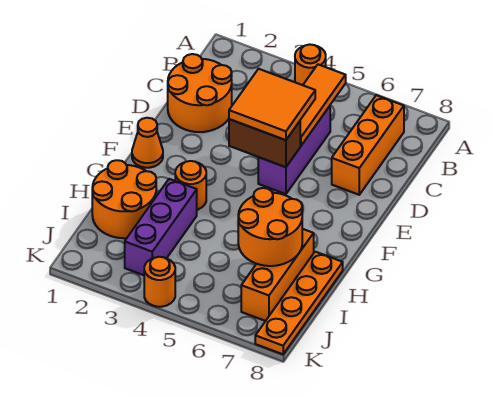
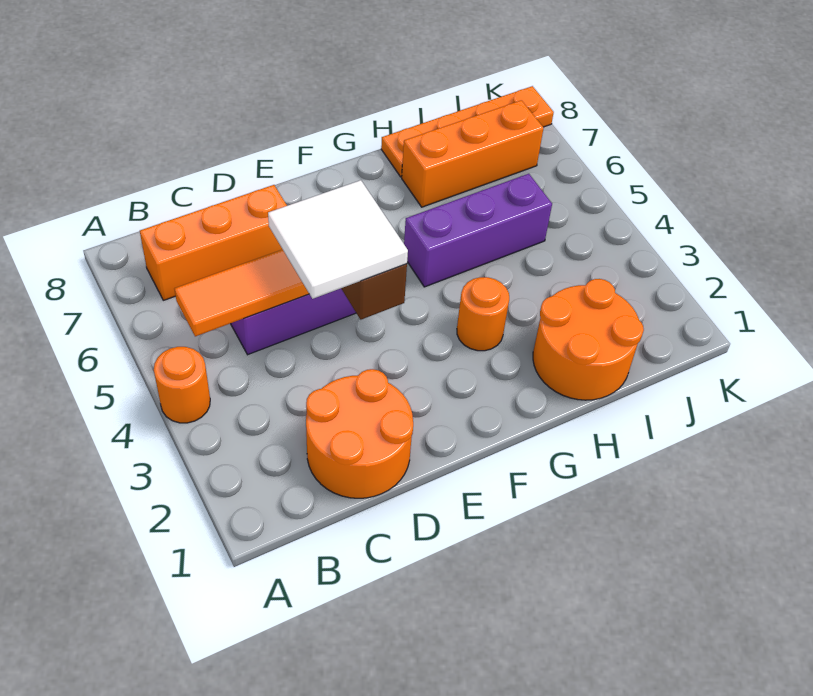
orange tile D4:E5 level 3 -> white tile D4:E5 level 3
orange cone F1 level 1 -> none
purple brick H3:J3 level 1 -> purple brick G5:I5 level 1
orange round brick H6:I7 level 2 -> none
orange round brick K4 level 1 -> none

